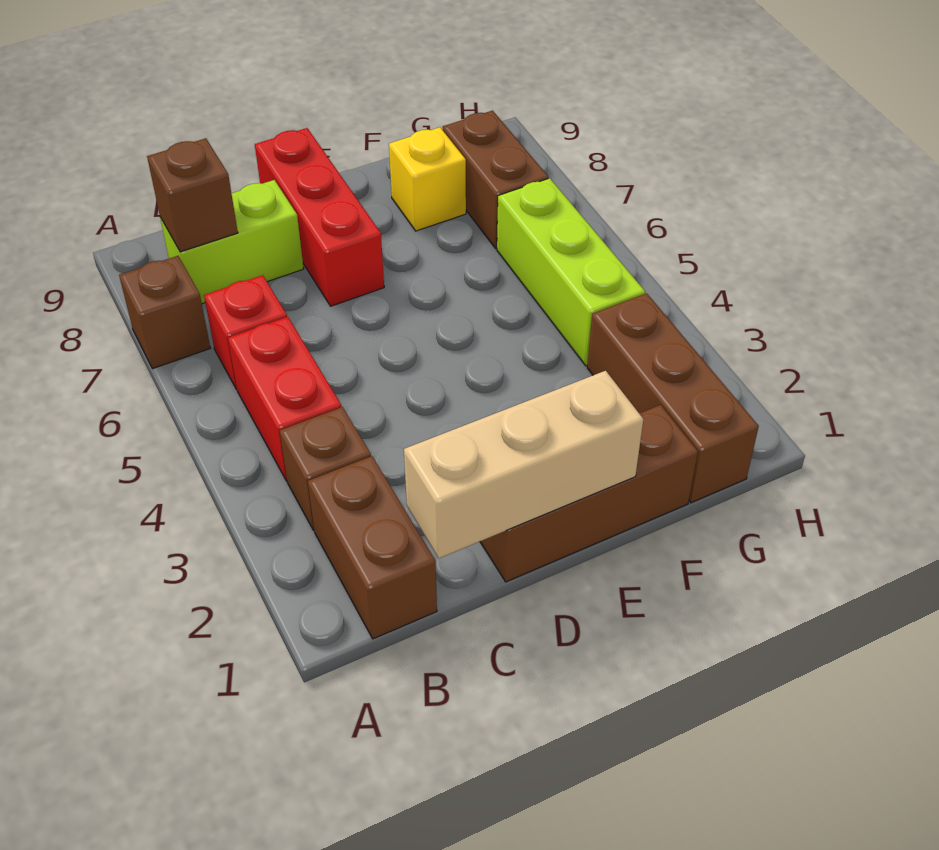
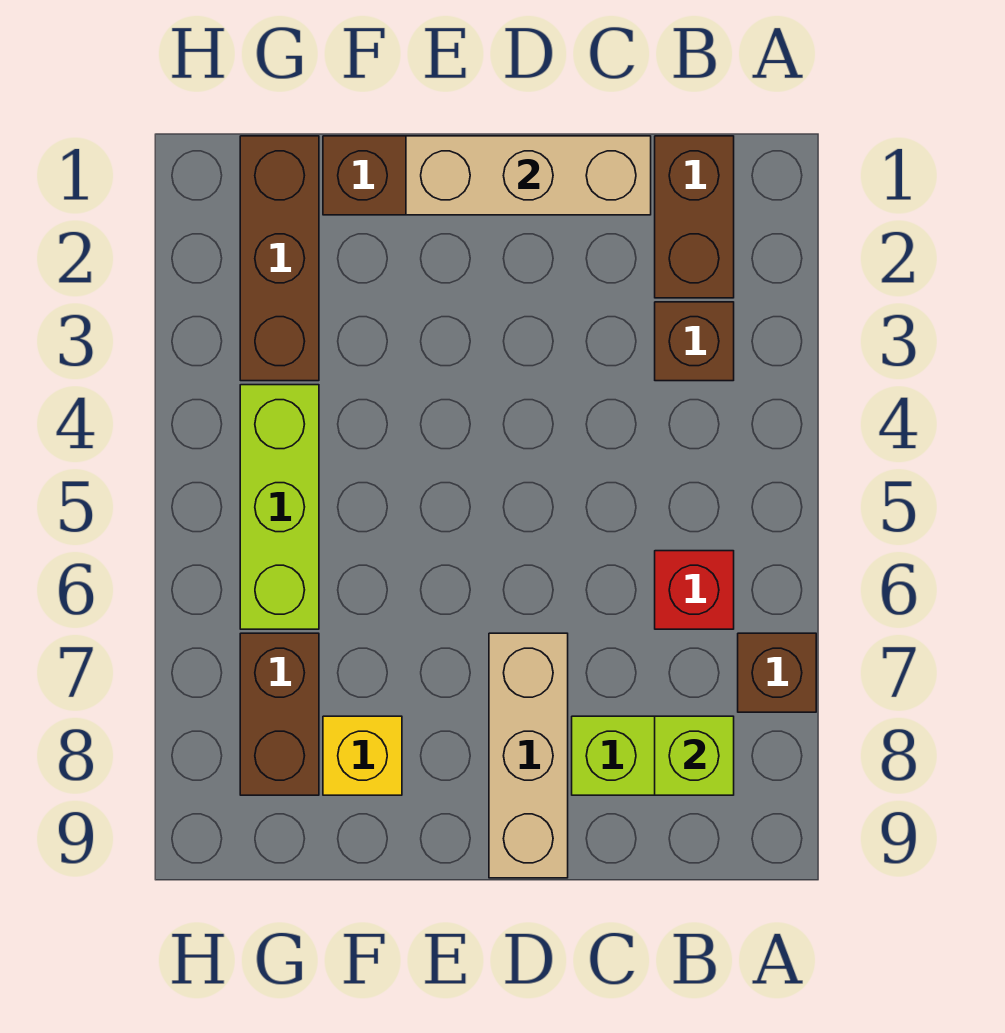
red brick B4:B5 level 1 -> none
brown brick B8 level 2 -> lime brick B8 level 2
red brick D7:D9 level 1 -> tan brick D7:D9 level 1

